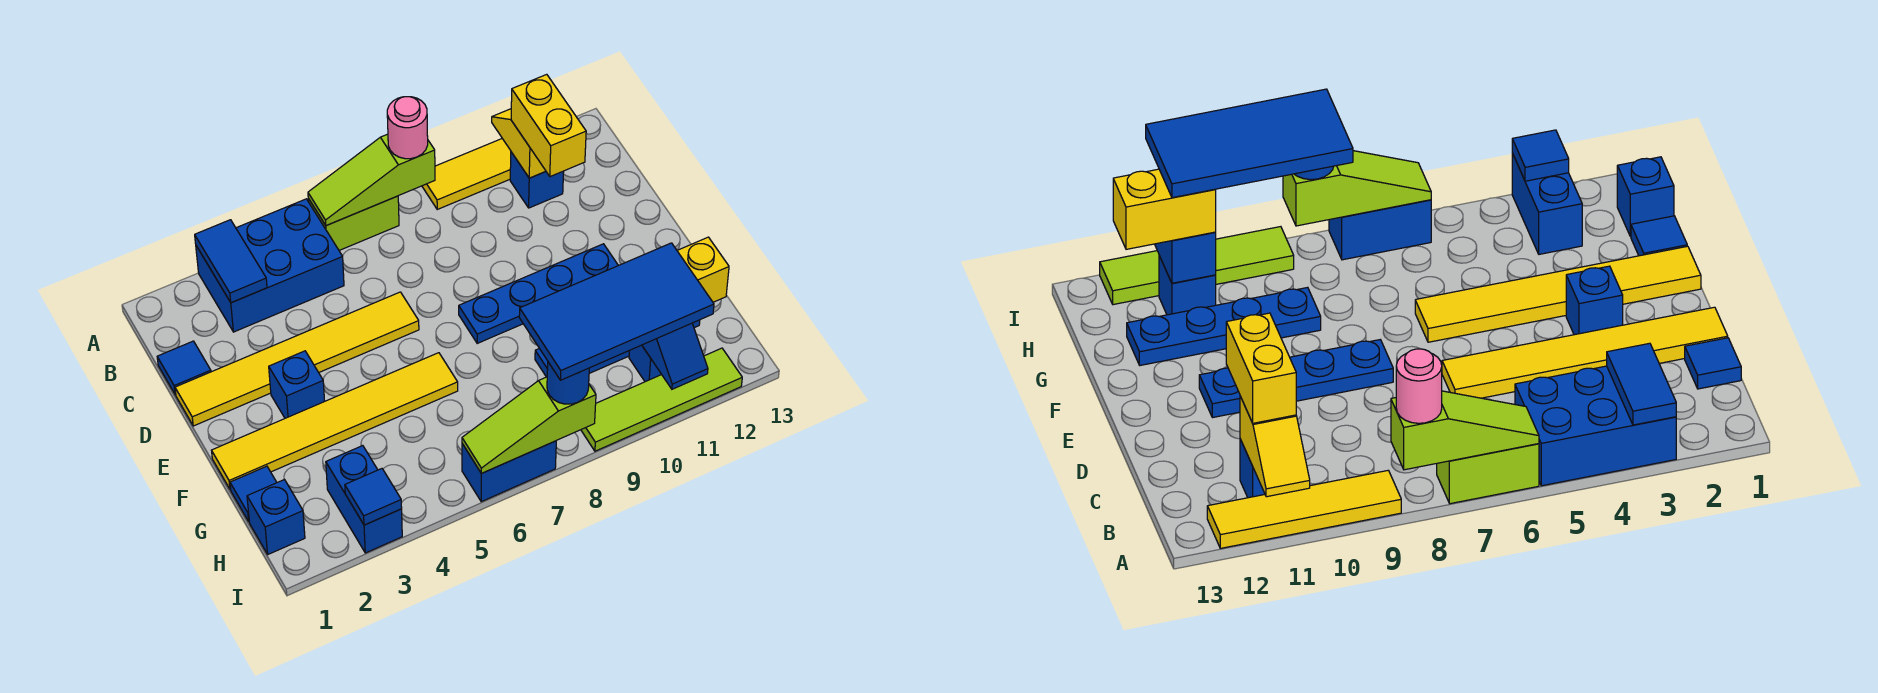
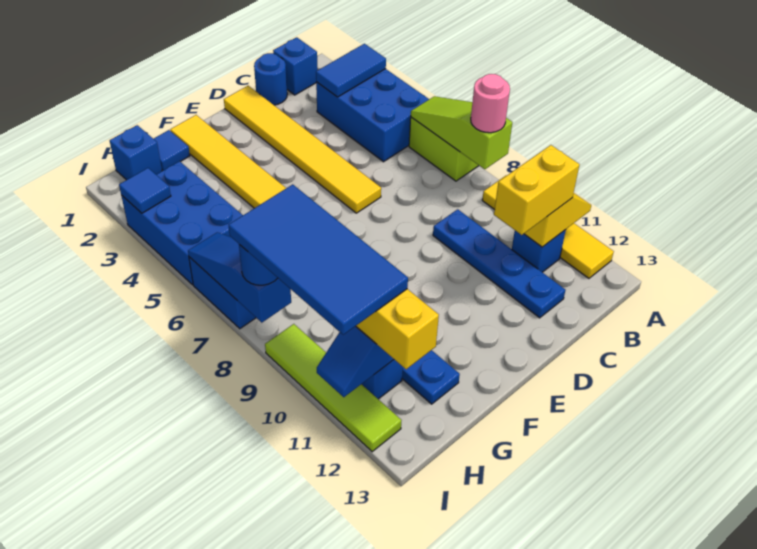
blue tile C1 level 1 -> blue round brick C1 level 1
blue brick E3 level 1 -> blue brick B1 level 1
blue plate E8:E11 level 1 -> blue plate C9:C12 level 1
blue brick H3:I3 level 1 -> blue brick H3:I5 level 1
lime slope I6:I8 level 2 top 8 -> blue slope I6:I8 level 2 top 8

